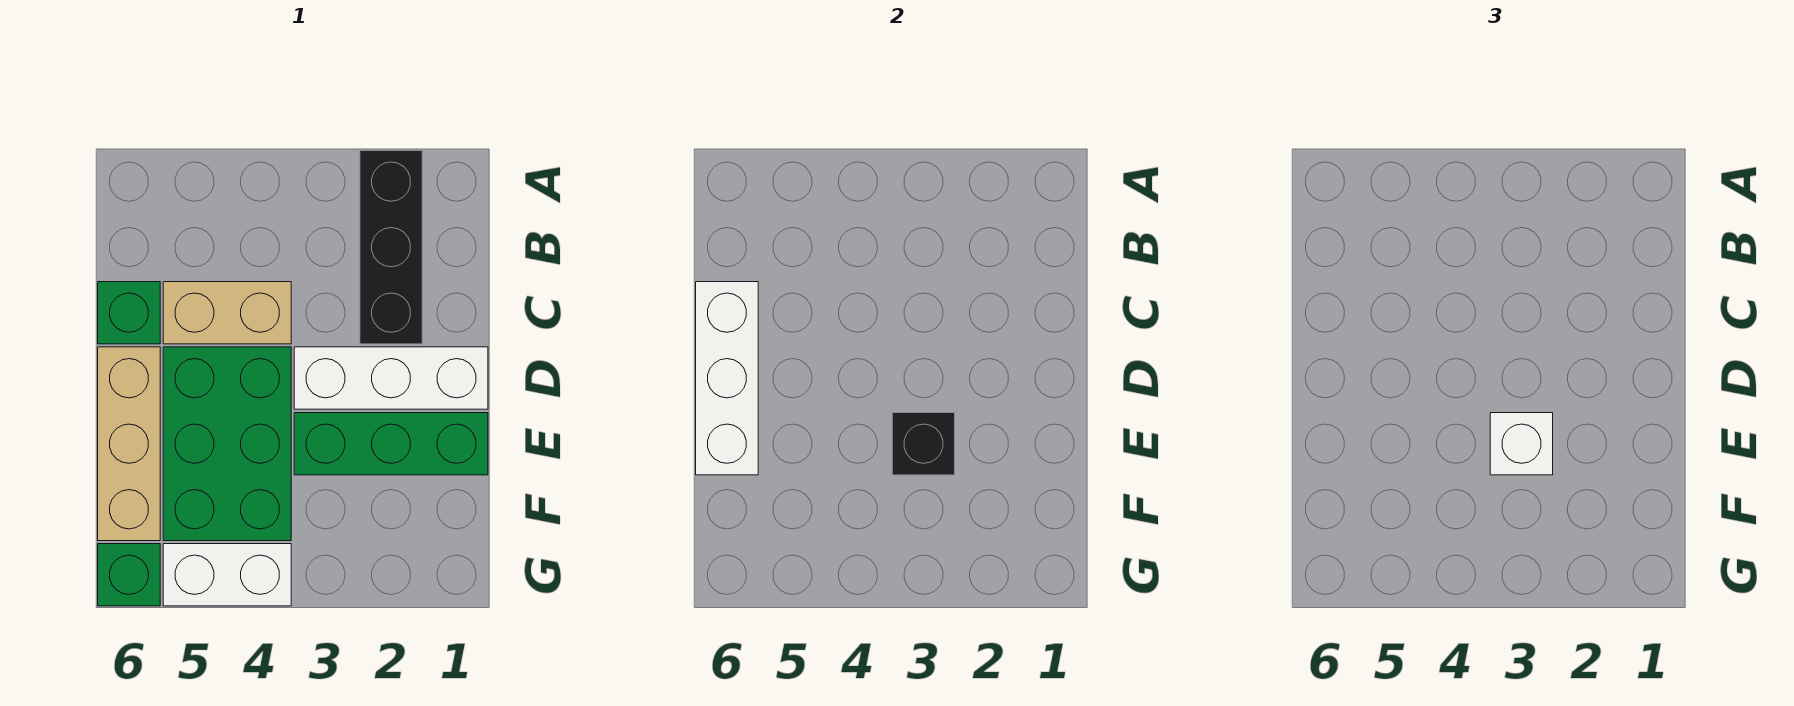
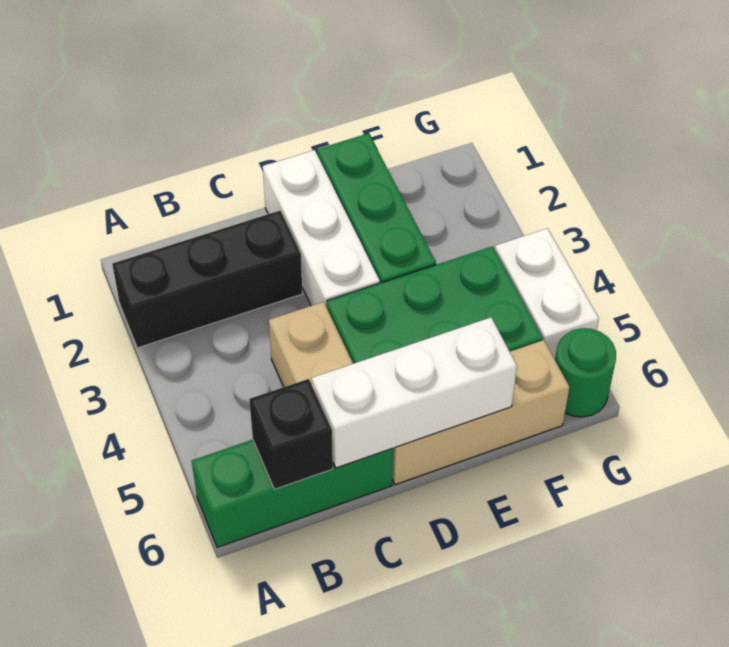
green brick C6 level 1 -> green brick A6:C6 level 1
black brick E3 level 2 -> black brick B6 level 2
white brick E3 level 3 -> none
green brick G6 level 1 -> green round brick G6 level 1

